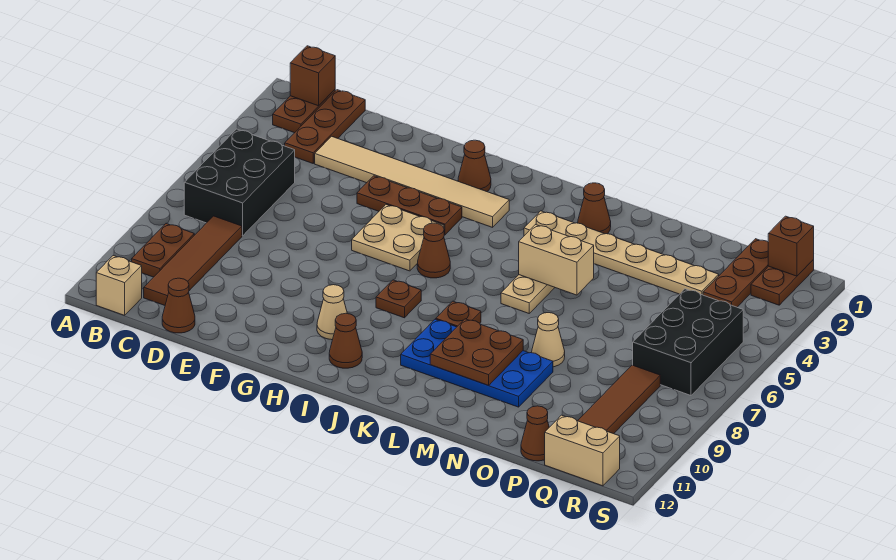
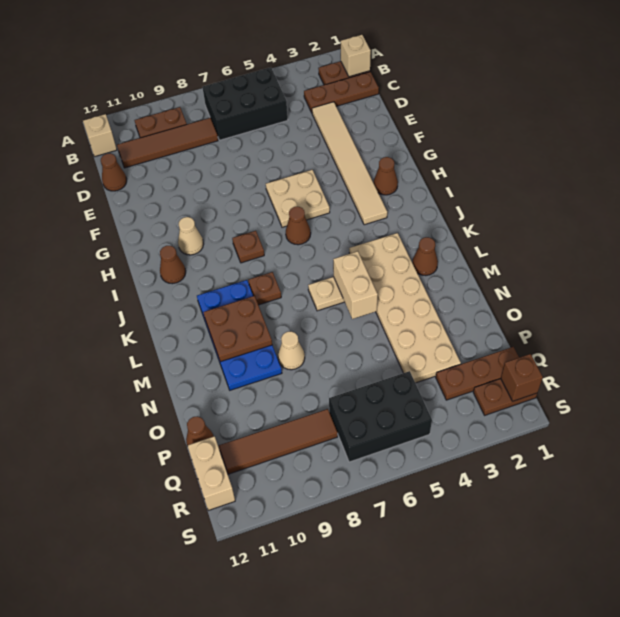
brown brick B1 level 2 -> tan brick B1 level 2
brown plate F4:H4 level 1 -> none
tan plate K3:P3 level 1 -> tan plate K3:P4 level 1

